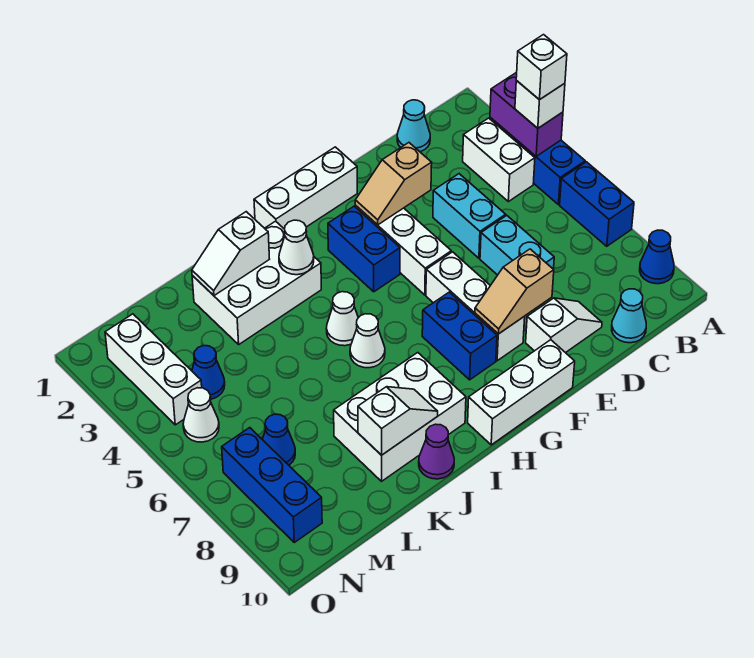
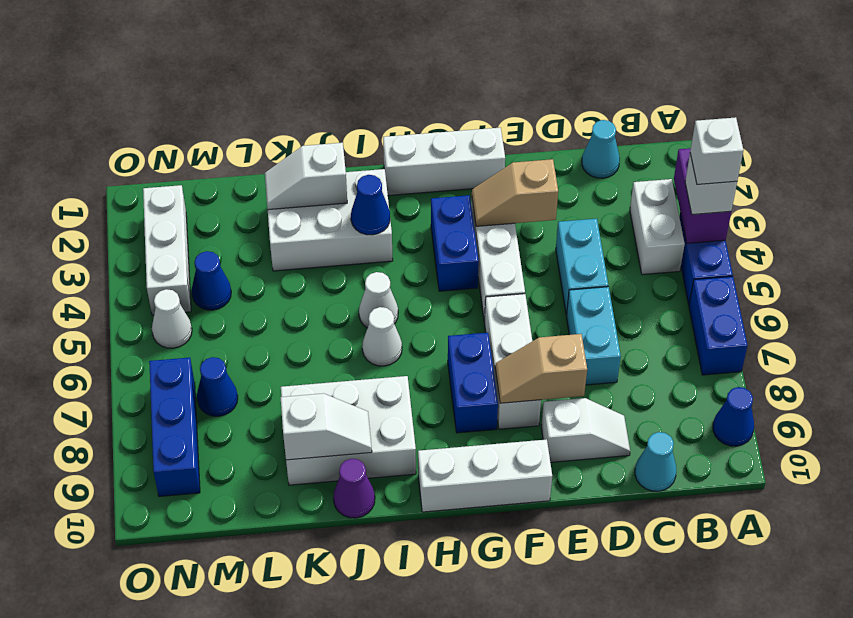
white cone I3 level 2 -> blue cone I3 level 2

